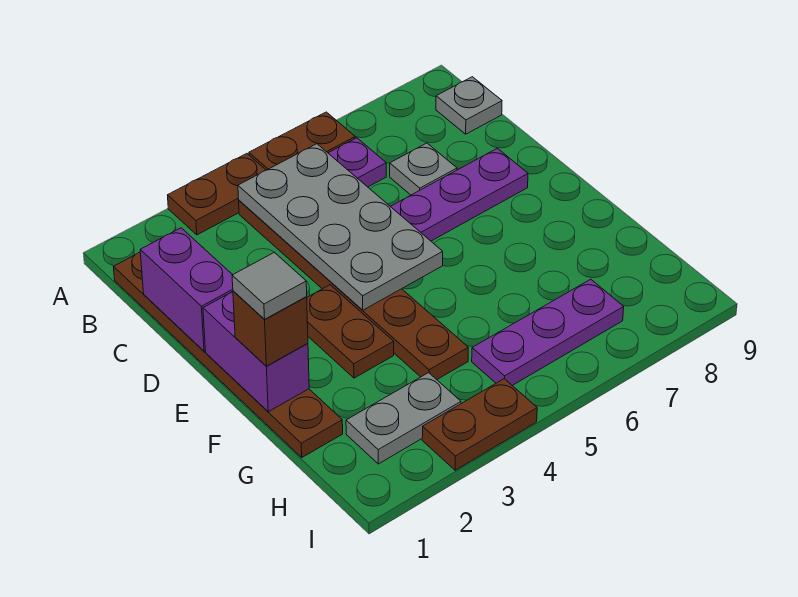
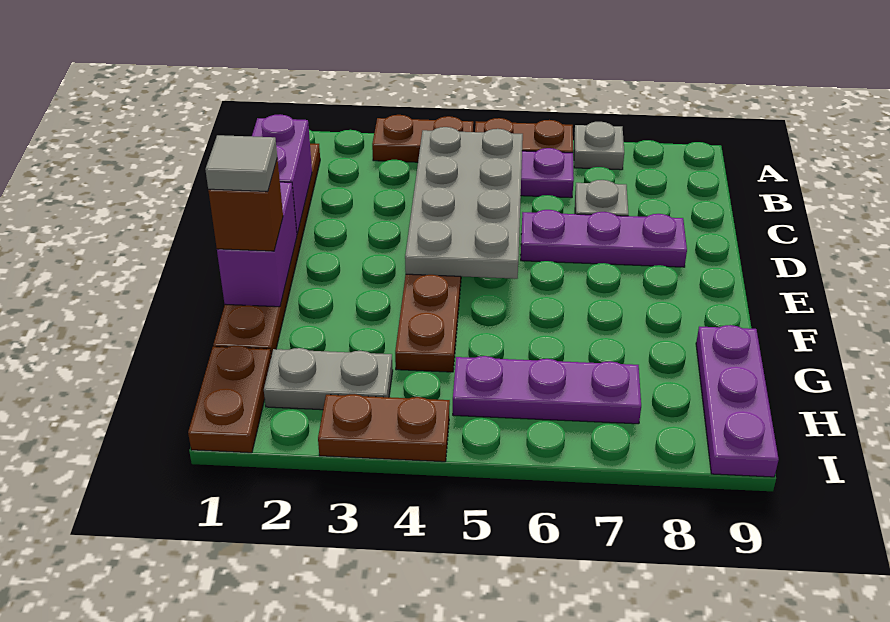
grey plate B9 level 1 -> grey plate A7 level 1
brown plate E3:F3 level 1 -> brown plate H1:I1 level 1
none -> purple plate G9:I9 level 1

